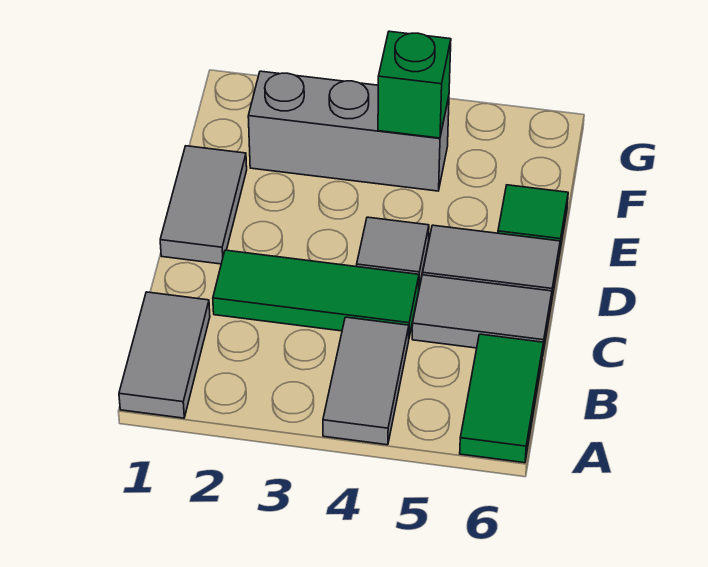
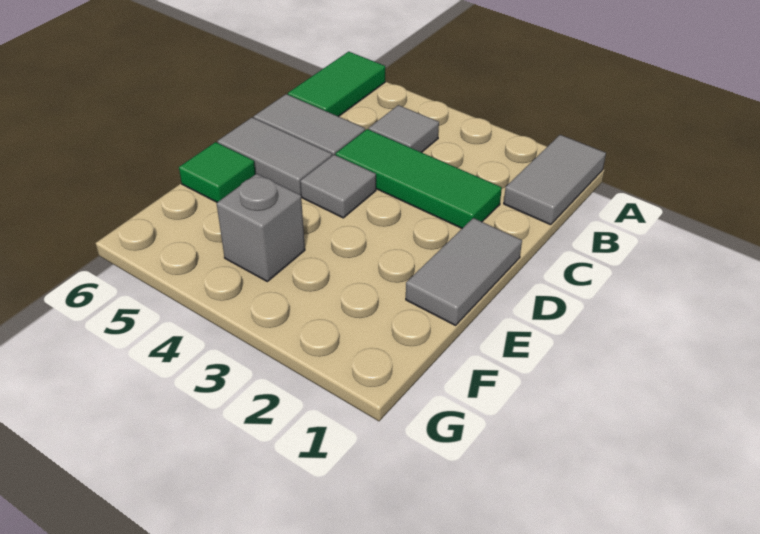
grey tile A4:B4 level 1 -> grey tile B4 level 1
grey brick F2:F4 level 1 -> grey brick F4 level 1
green brick F4 level 2 -> none

